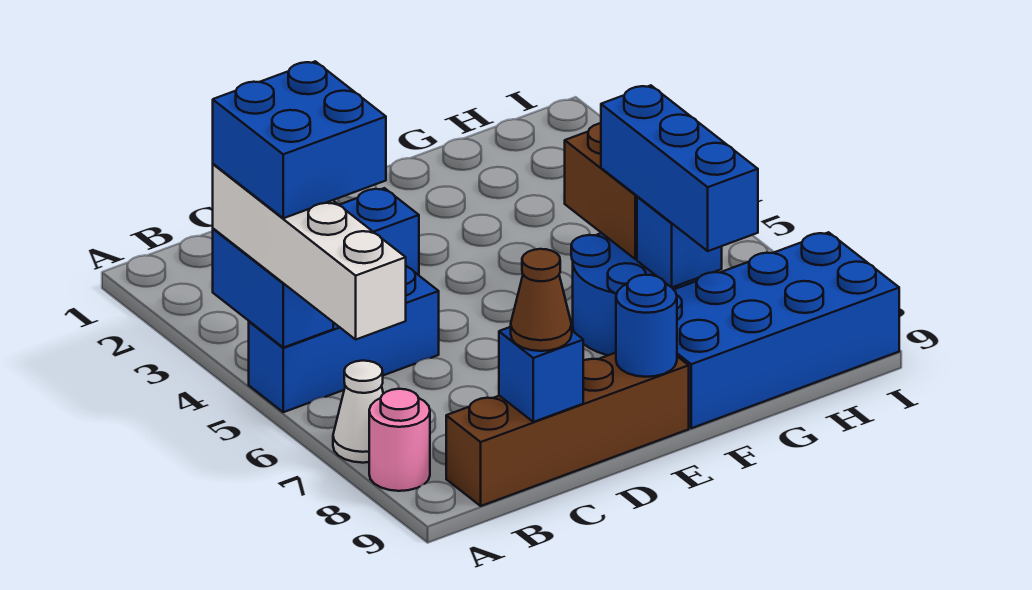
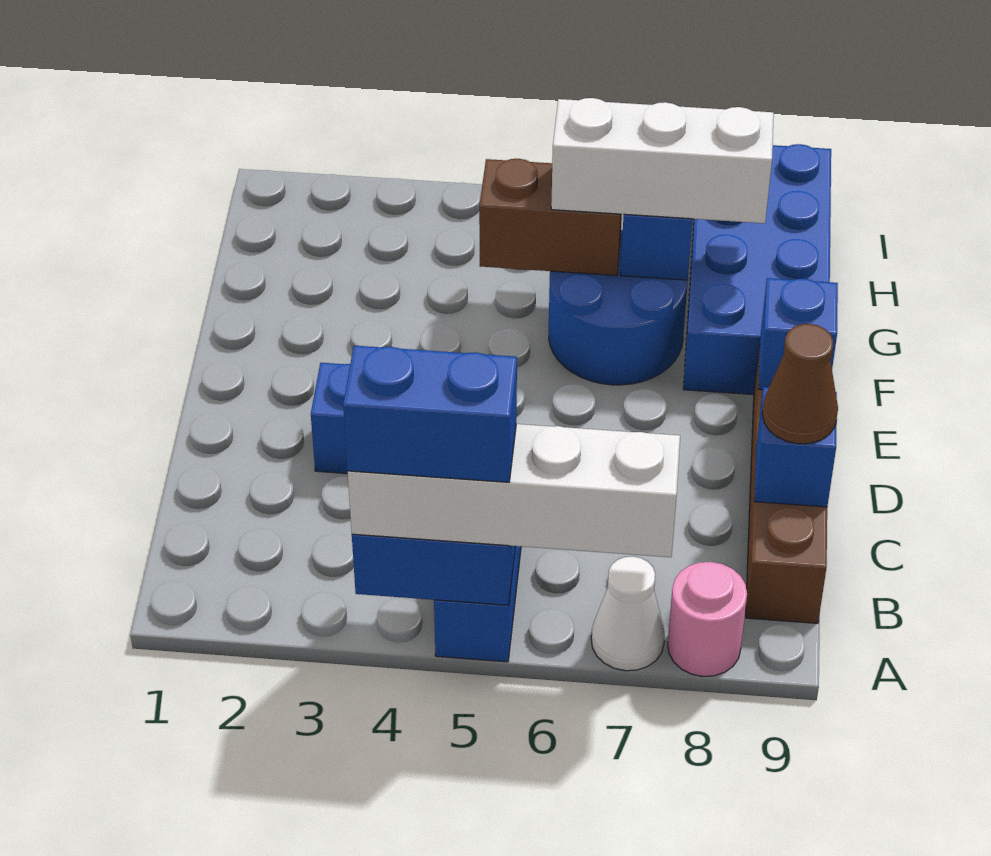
blue brick A4:B5 level 4 -> blue brick A4:A5 level 4
blue round brick E9 level 2 -> blue brick E9 level 2
blue brick G6:G8 level 3 -> white brick G6:G8 level 3

